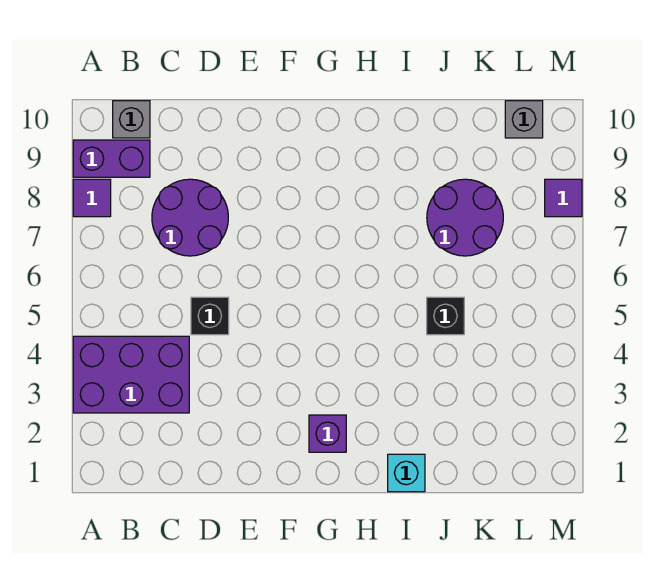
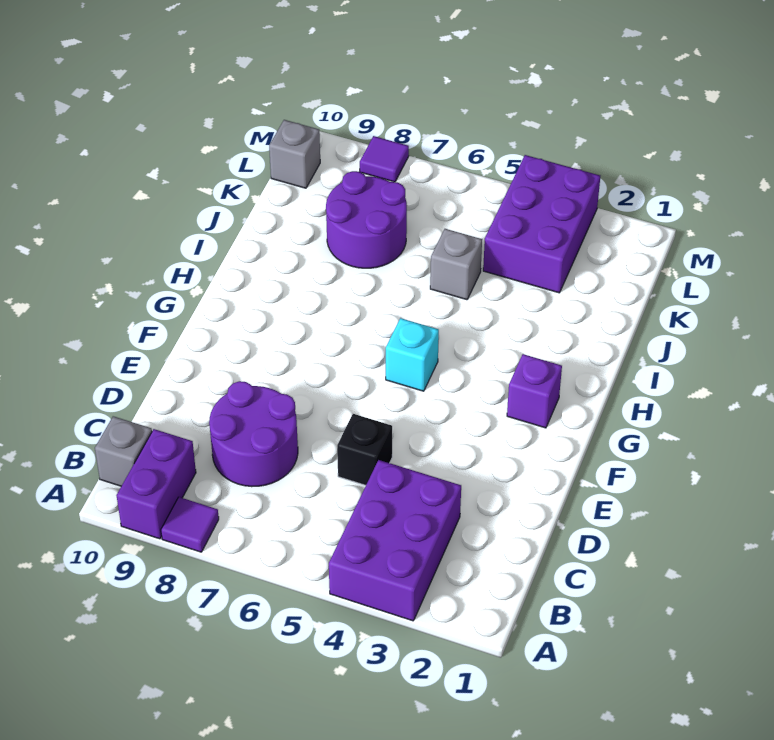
cyan brick I1 level 1 -> cyan brick G5 level 1
black brick J5 level 1 -> grey brick J5 level 1
none -> purple brick K3:M4 level 1

